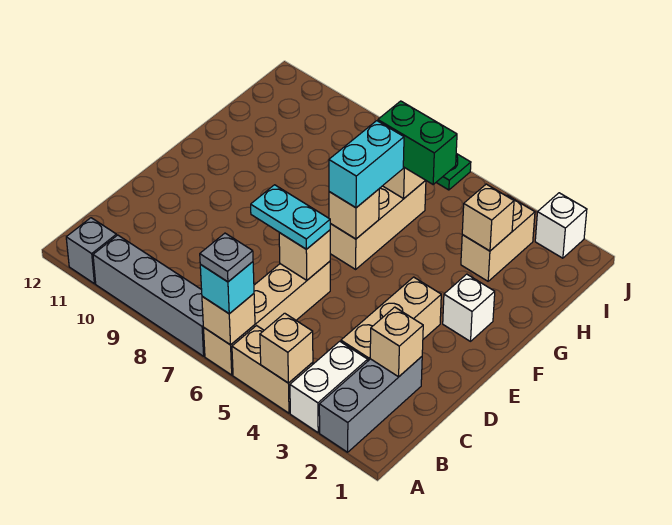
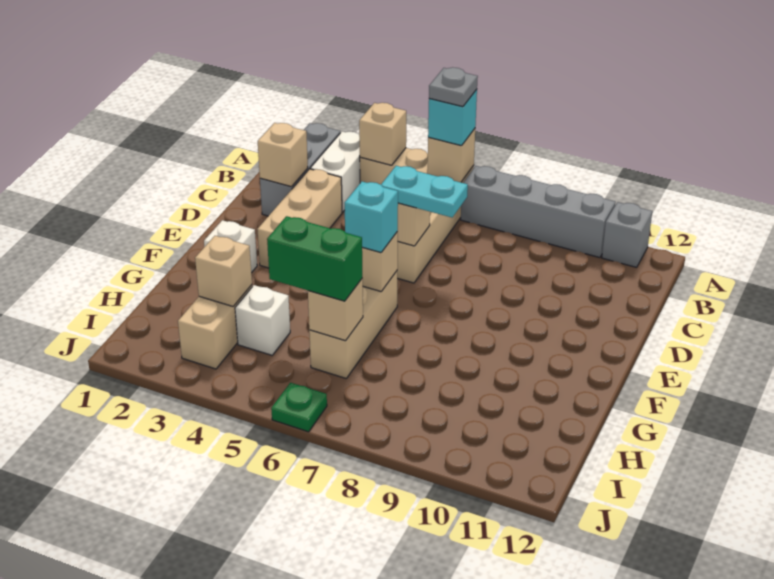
cyan brick F6:G6 level 3 -> cyan brick F6 level 3
white brick J2 level 1 -> white brick H4 level 1

